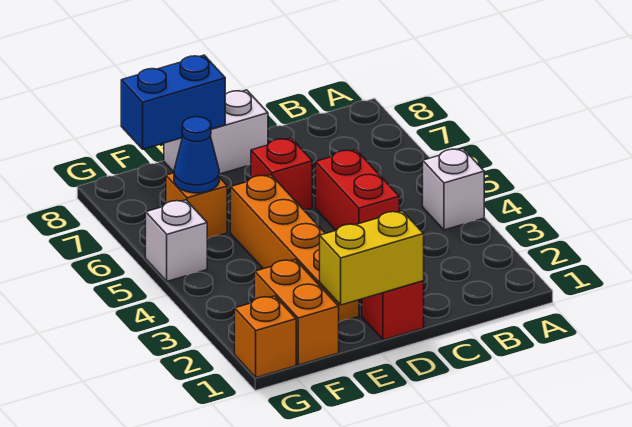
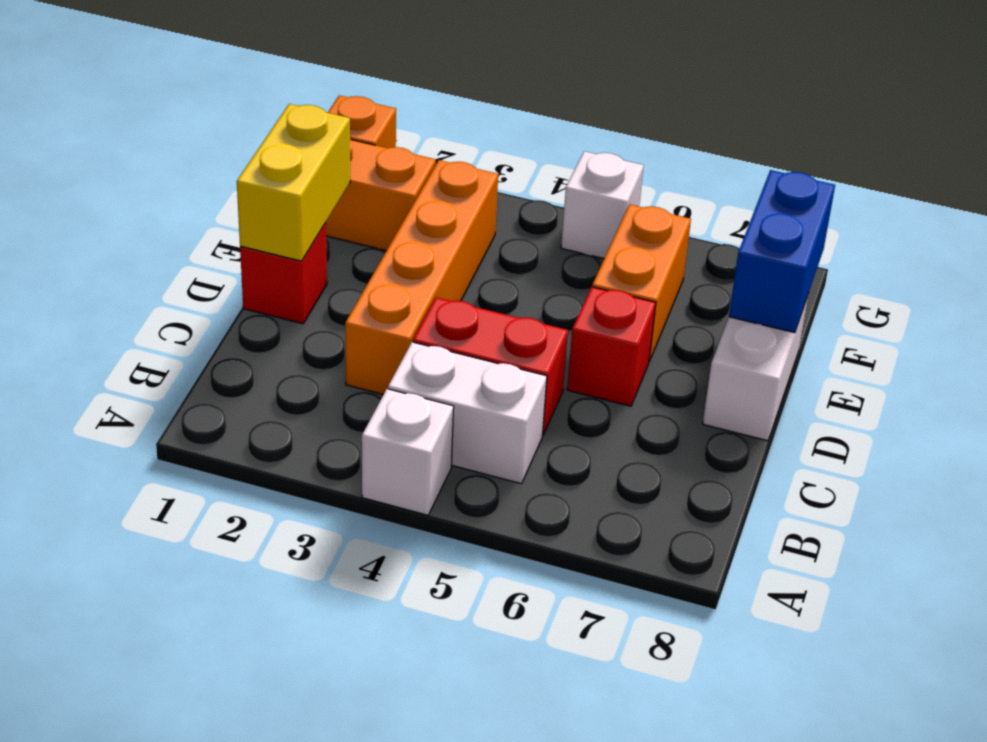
none -> white brick B4:B5 level 1
orange brick E2:E5 level 1 -> orange brick C3:F3 level 1
orange brick F6 level 1 -> orange brick E6:F6 level 1
blue cone F6 level 2 -> none

